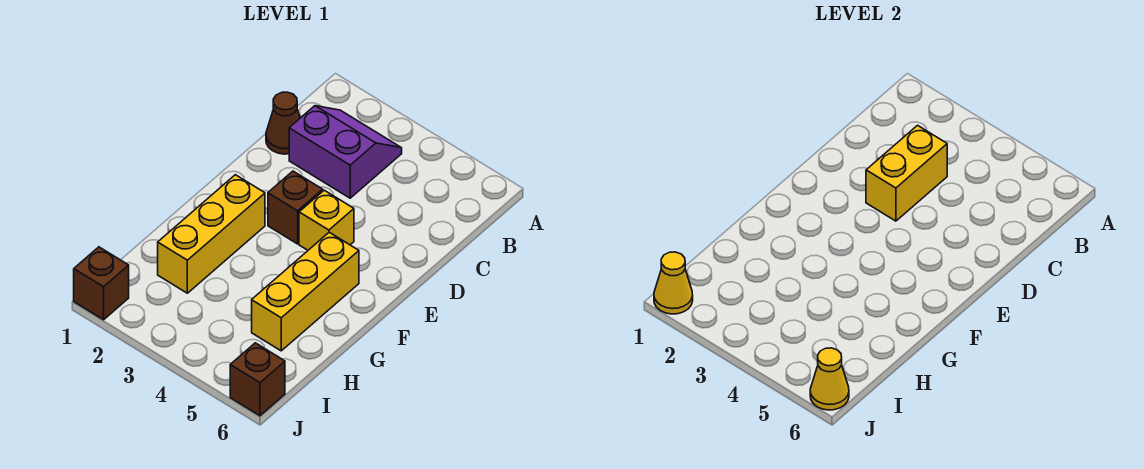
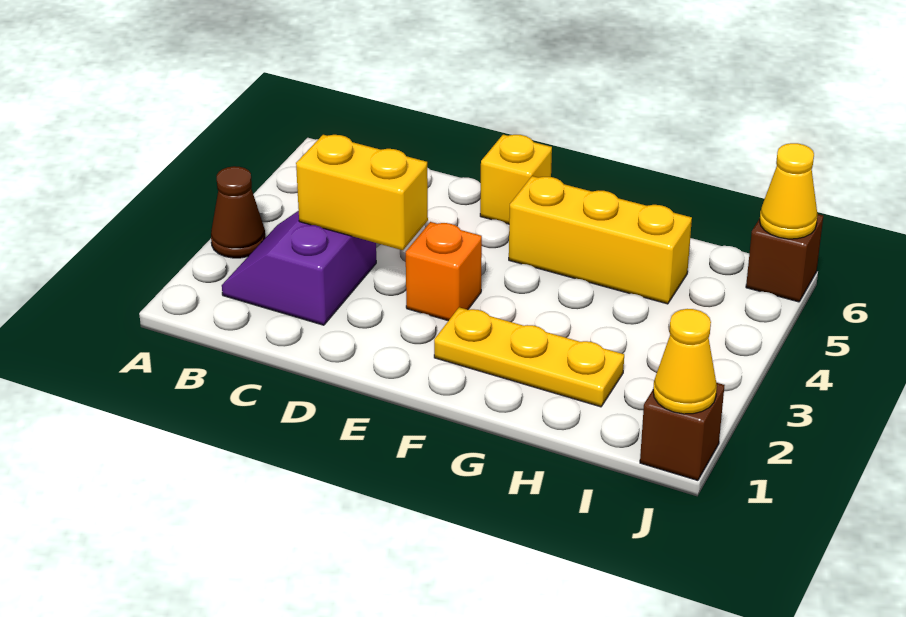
brown cone C1 level 1 -> brown cone A3 level 1
brown brick E3 level 1 -> orange brick E3 level 1
yellow brick E4 level 1 -> yellow brick E6 level 1
yellow brick F2:H2 level 1 -> yellow plate F2:H2 level 1

